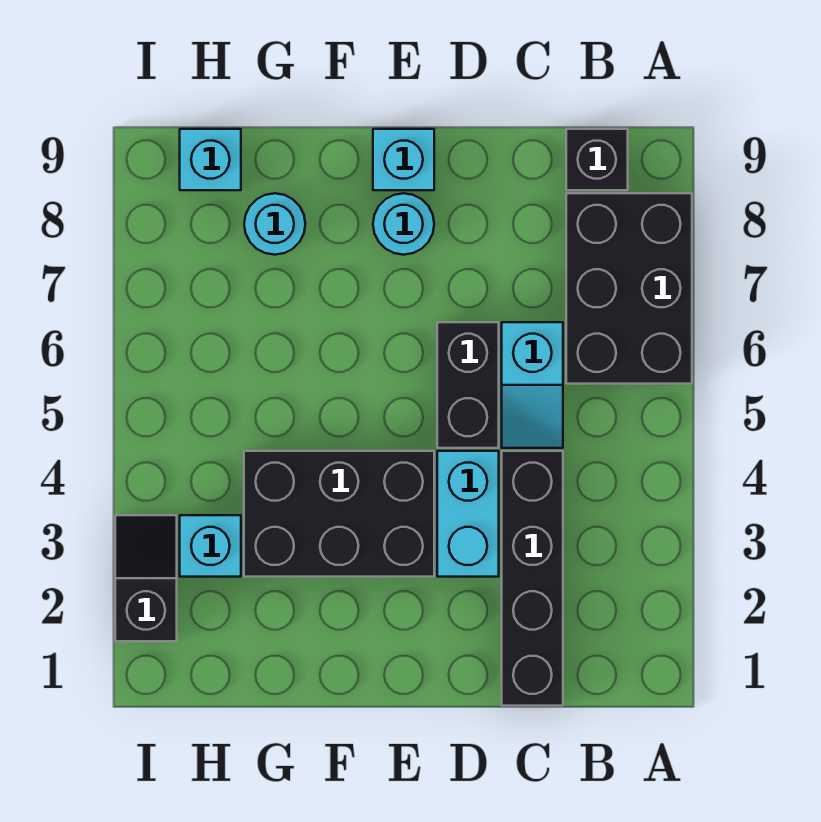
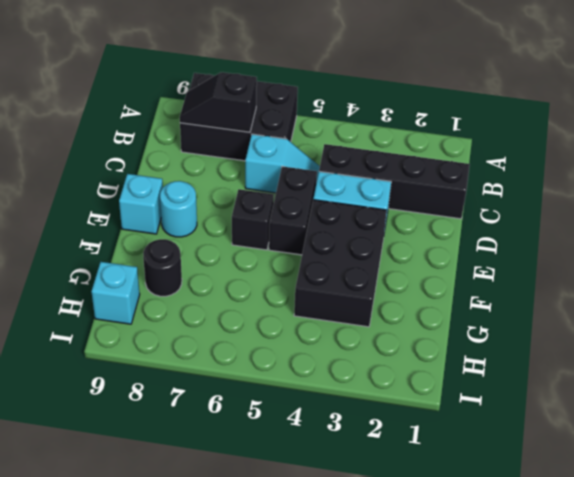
black brick B9 level 1 -> black brick E6 level 1
black brick D5:D6 level 1 -> black brick D5:E5 level 1
cyan round brick G8 level 1 -> black round brick G8 level 1
cyan brick H3 level 1 -> none
black slope I2:I3 level 1 top 2 -> black slope B7:B8 level 2 top 7

